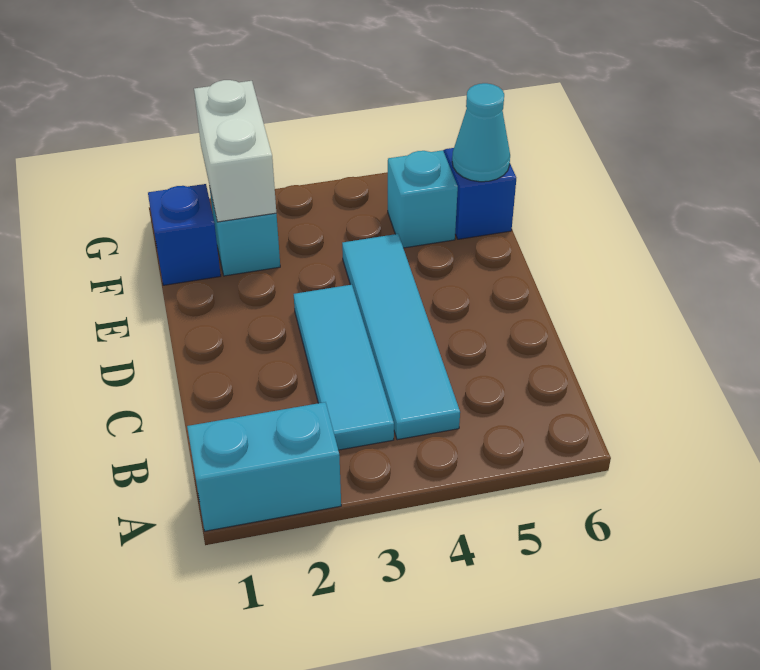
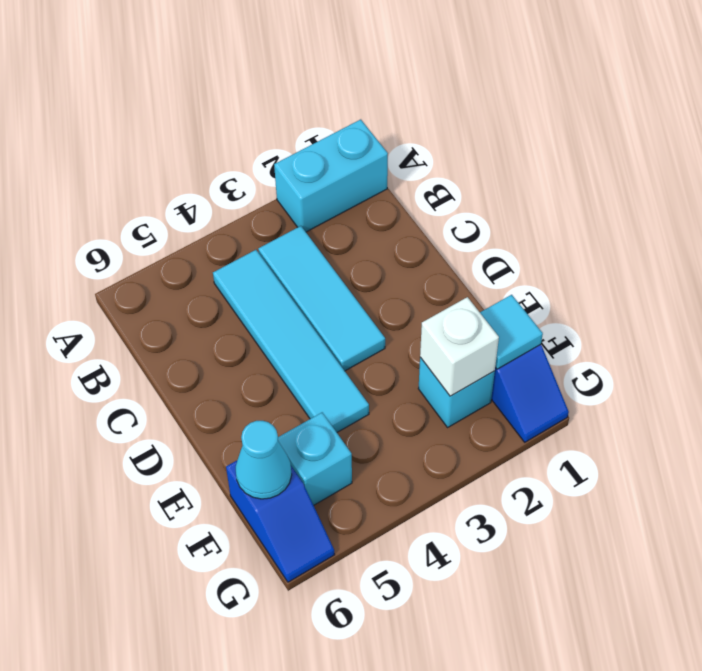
none -> cyan tile F1 level 2
white brick F2:G2 level 2 -> white brick F2 level 2

